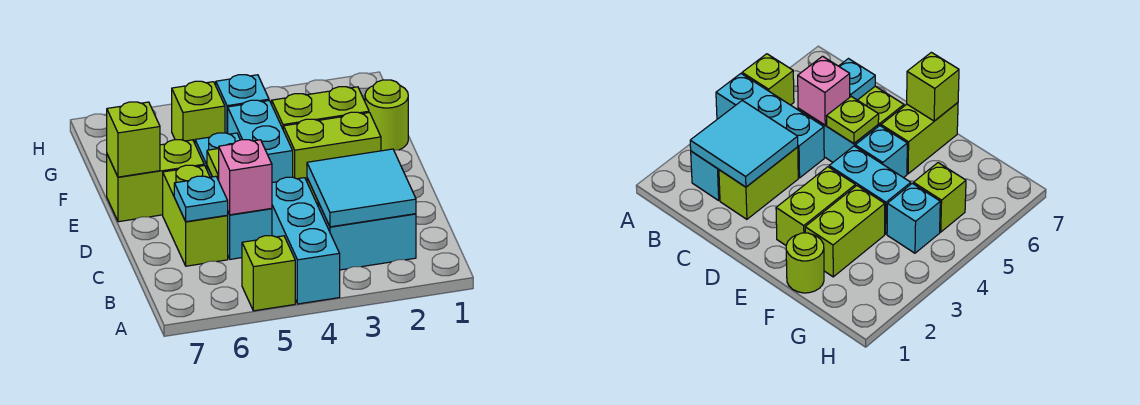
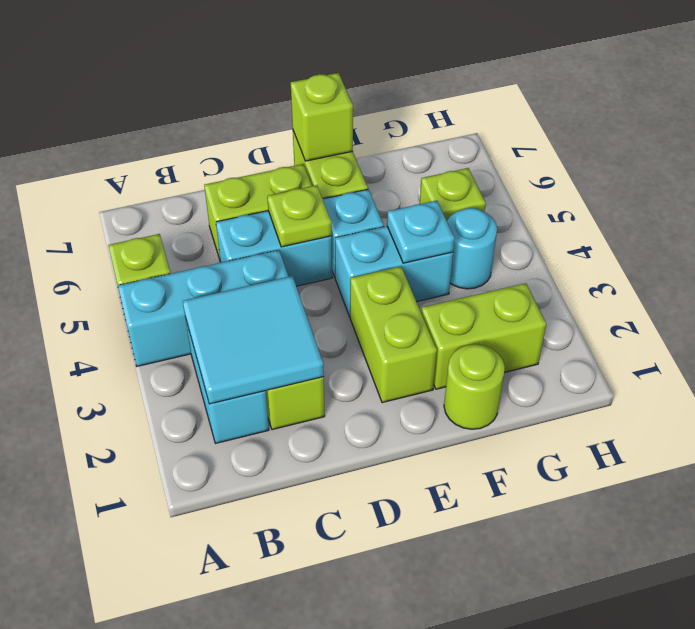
pink brick C5 level 2 -> none
cyan plate C6 level 2 -> cyan plate F4 level 2
lime brick F2:F3 level 1 -> lime brick F2:G2 level 1
cyan brick G4 level 1 -> cyan round brick G4 level 1

